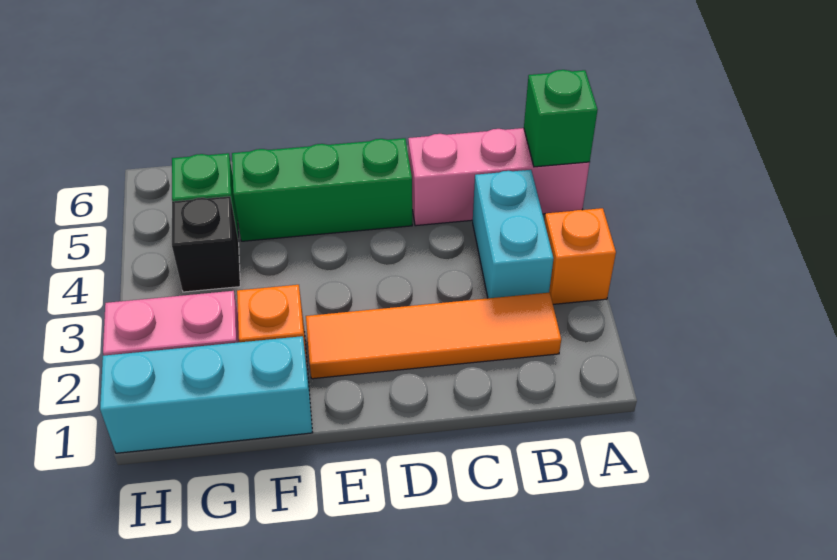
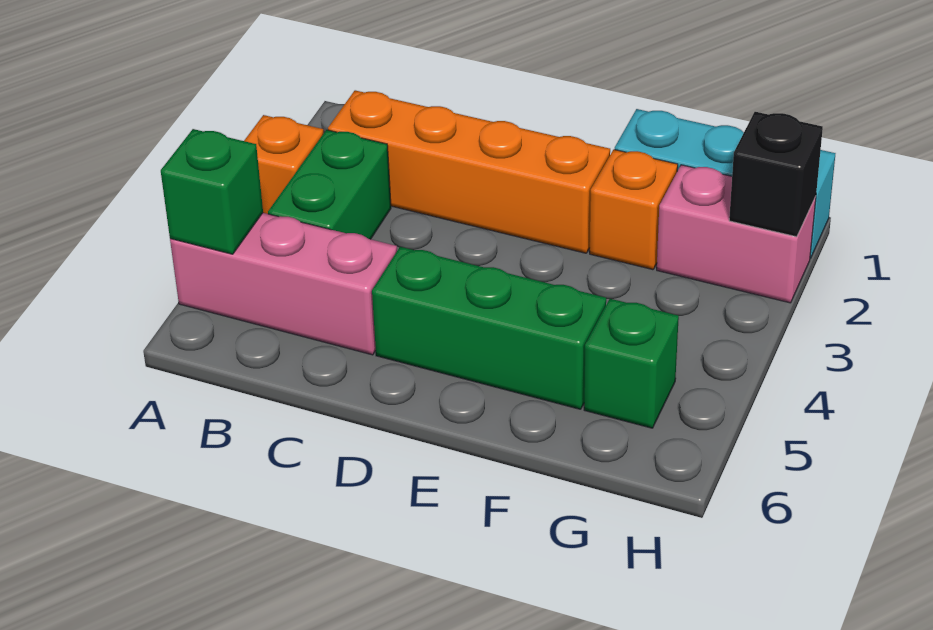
orange tile B2:E2 level 1 -> orange brick B2:E2 level 1
cyan brick B3:B4 level 1 -> green brick B3:B4 level 1
black brick G4 level 1 -> black brick H2 level 2

